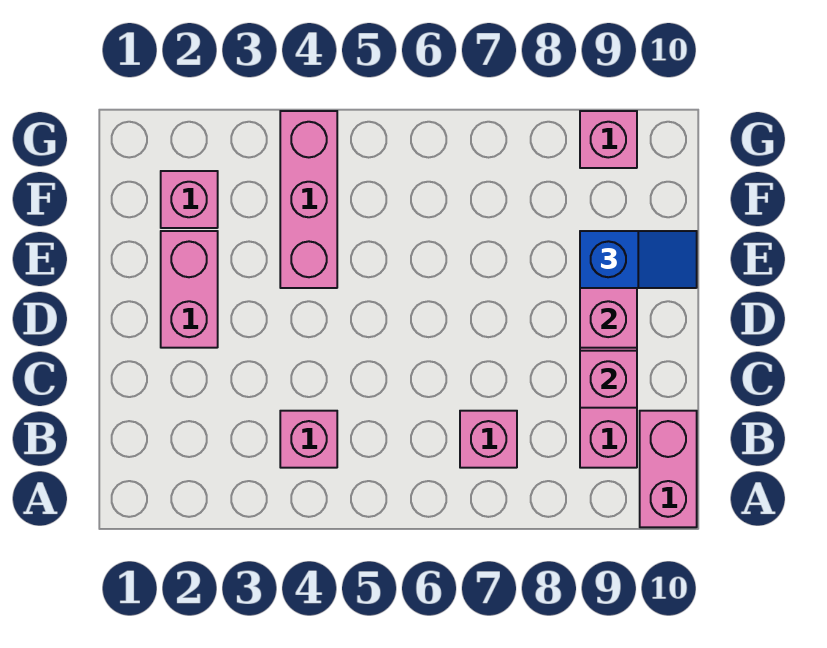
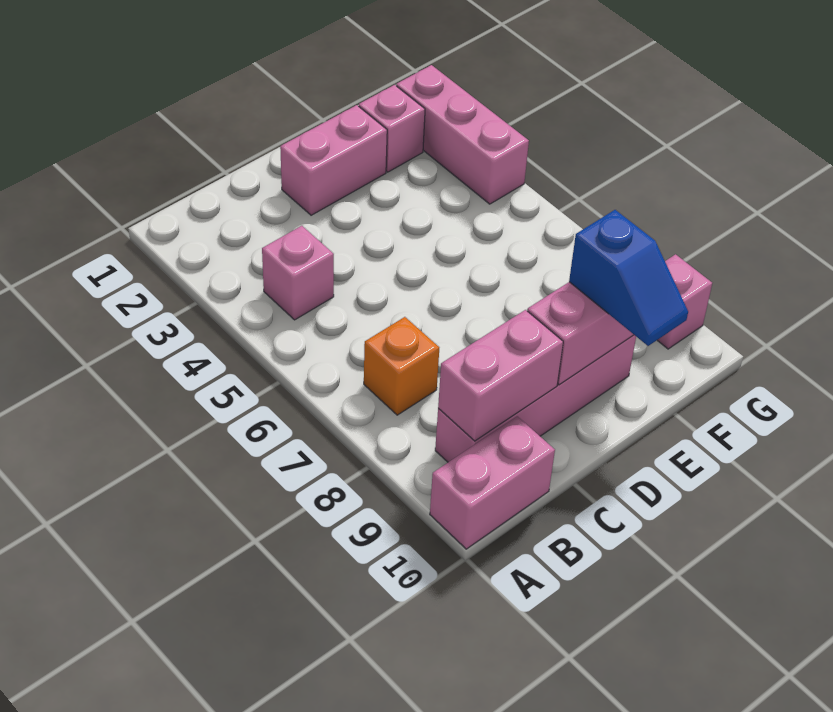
pink brick B7 level 1 -> orange brick B7 level 1
pink brick C9 level 2 -> pink brick B9:C9 level 2
pink brick E4:G4 level 1 -> pink brick G2:G4 level 1

